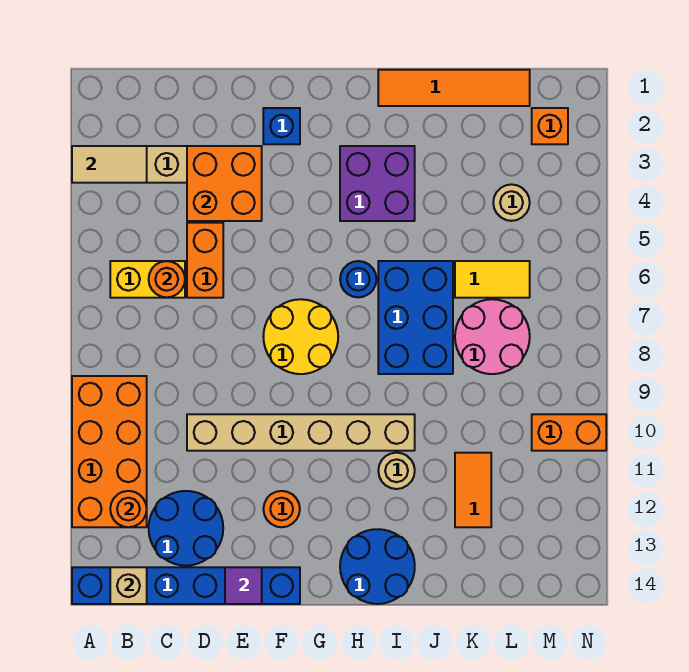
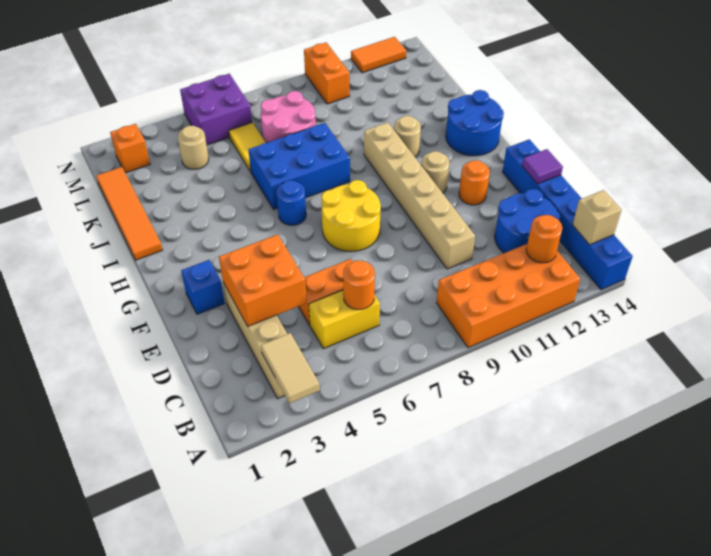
yellow brick B6:C6 level 1 -> yellow brick C5:C6 level 1
none -> tan round brick G11 level 1
purple brick H3:I4 level 1 -> purple brick M5:N6 level 1
orange tile K11:K12 level 1 -> orange tile N12:N13 level 1

